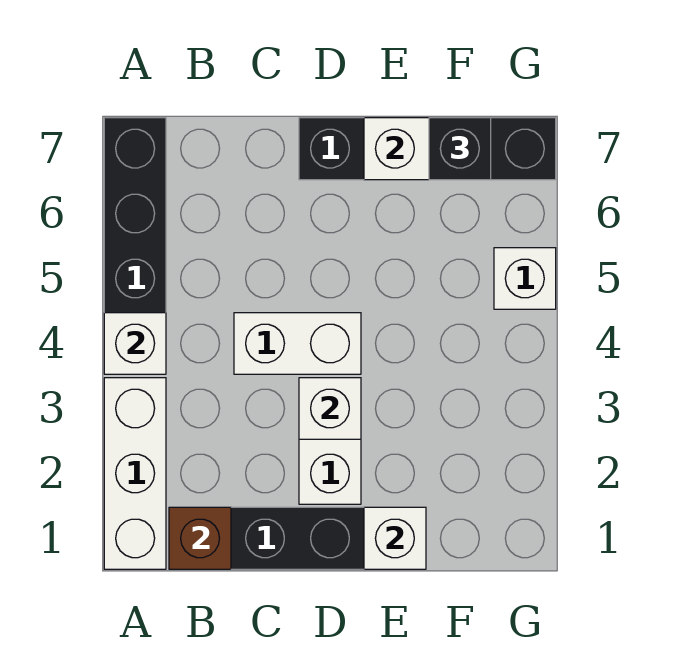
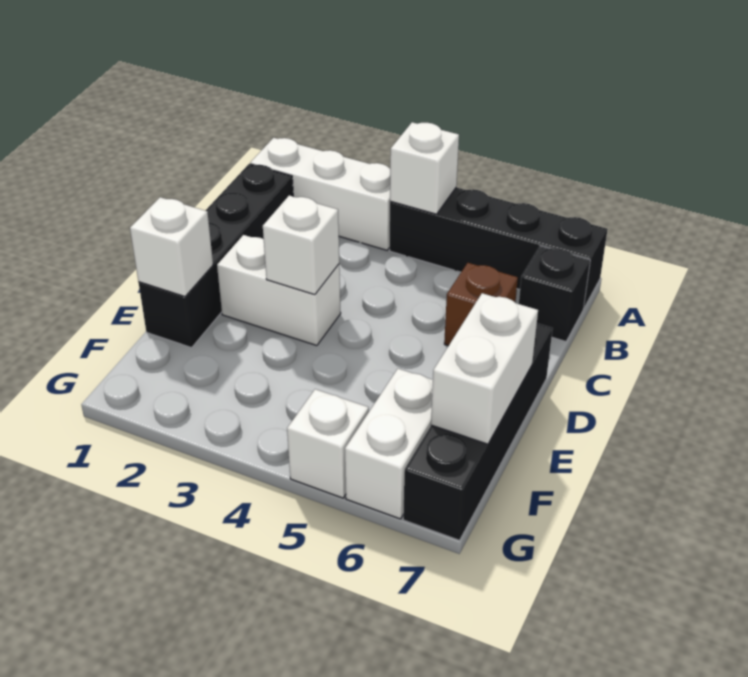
brown brick B1 level 2 -> brown brick C6 level 1
white brick C4:D4 level 1 -> white brick F6:G6 level 1
black brick F7 level 3 -> black brick B7 level 1

